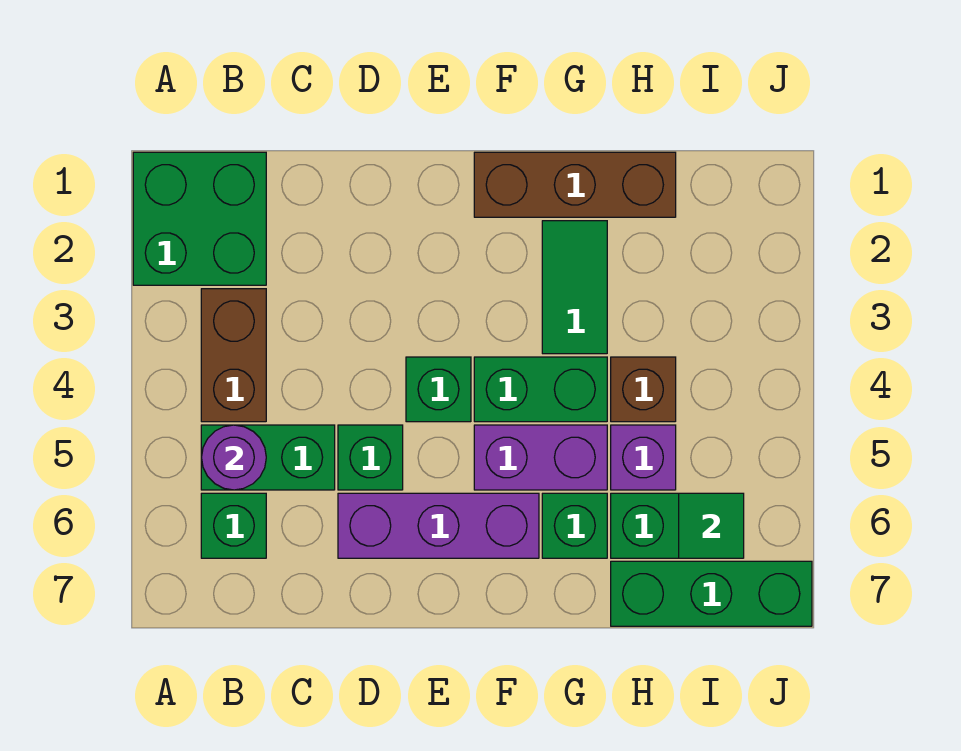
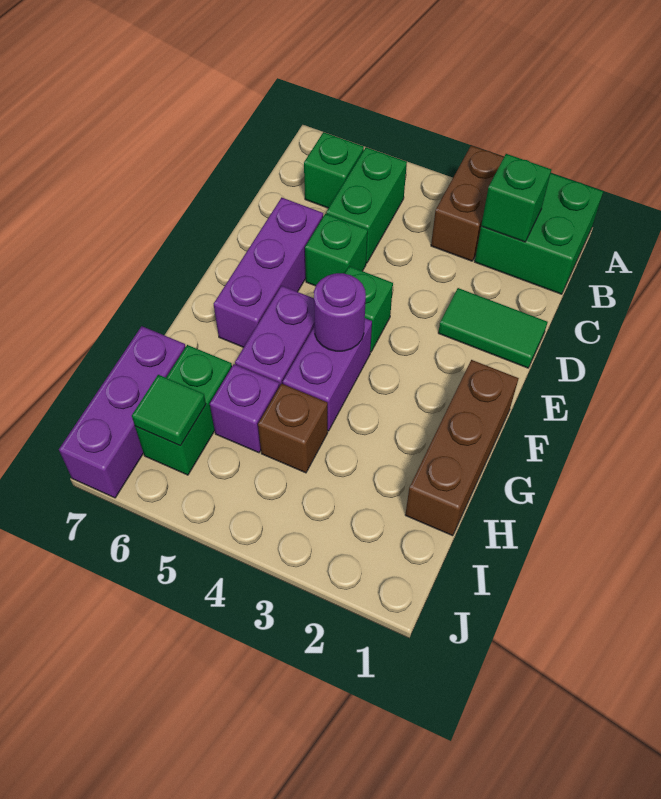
brown brick B3:B4 level 1 -> brown brick A3:B3 level 1
purple round brick B5 level 2 -> purple round brick F4 level 2
green brick F4:G4 level 1 -> purple brick F4:G4 level 1
green tile G2:G3 level 1 -> green tile D1:D2 level 1
green brick G6 level 1 -> green brick B2 level 2
green brick H7:J7 level 1 -> purple brick H7:J7 level 1

